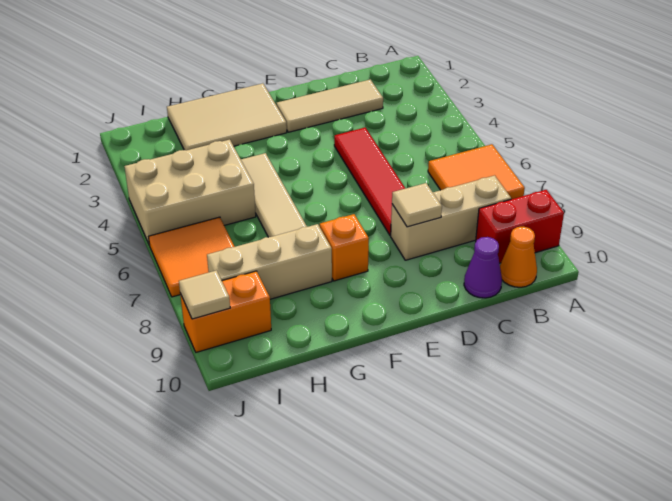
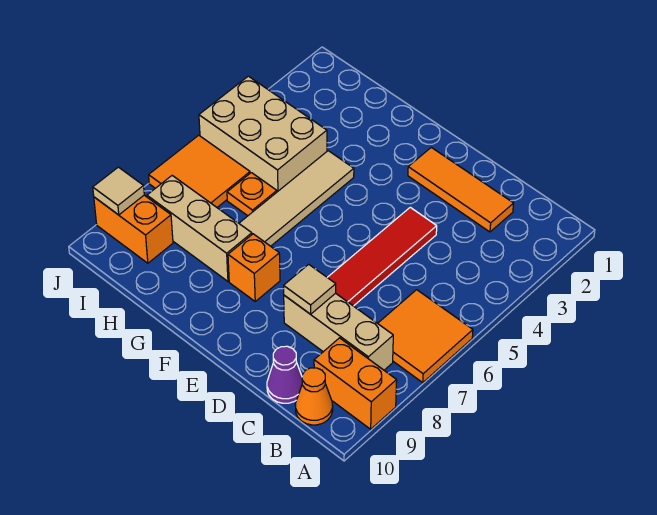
red brick A9:B9 level 1 -> orange brick A9:B9 level 1
tan tile C2:E2 level 1 -> orange tile C2:E2 level 1
tan tile F1:H2 level 1 -> none
none -> orange plate H6 level 1

